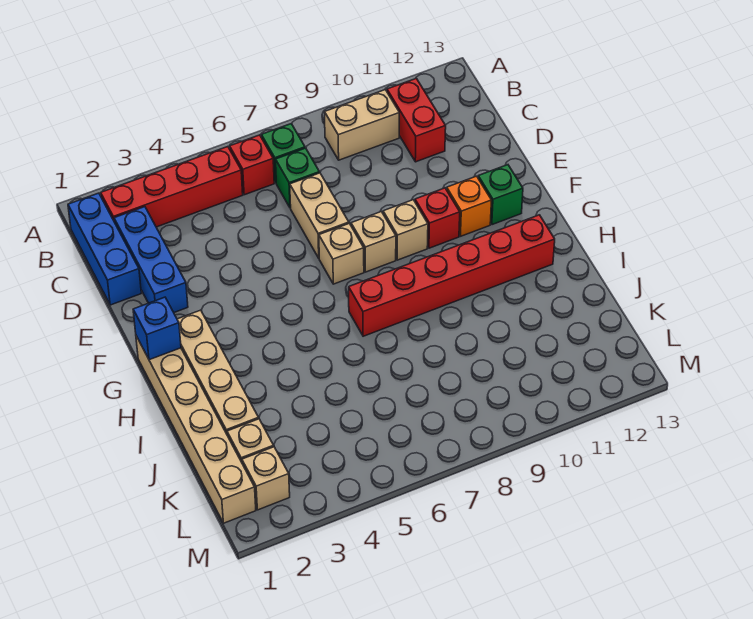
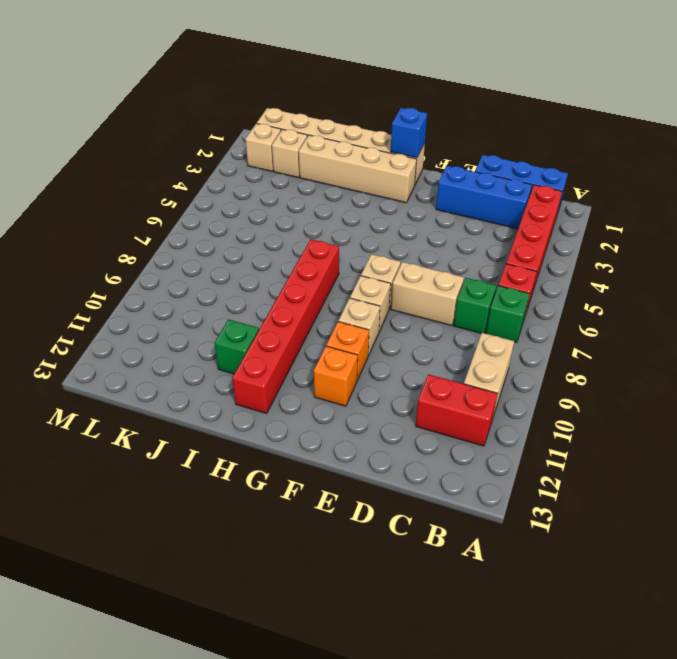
red brick F10 level 1 -> orange brick F10 level 1
green brick F12 level 1 -> green brick I11 level 1

